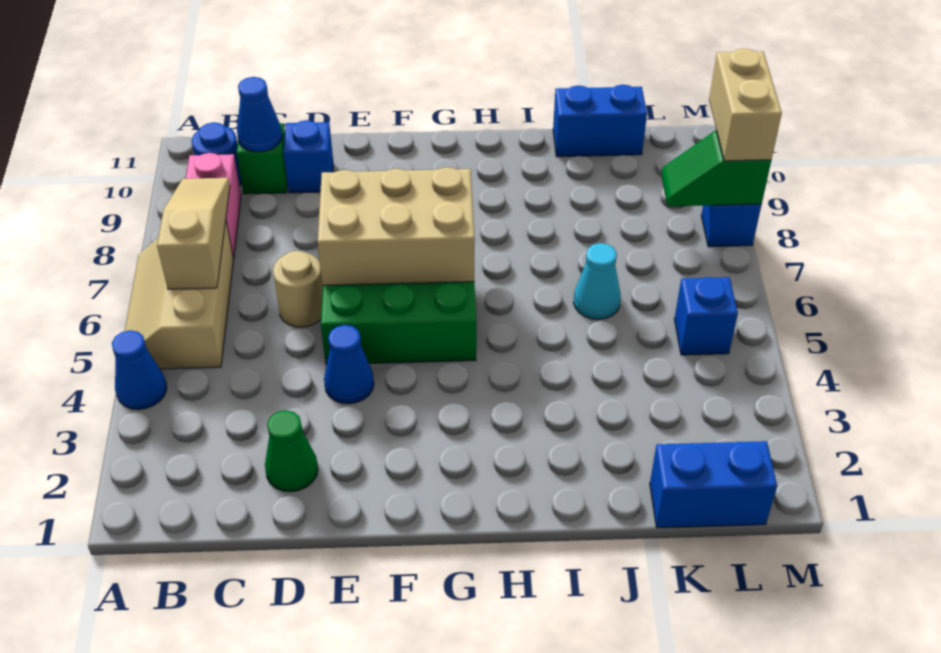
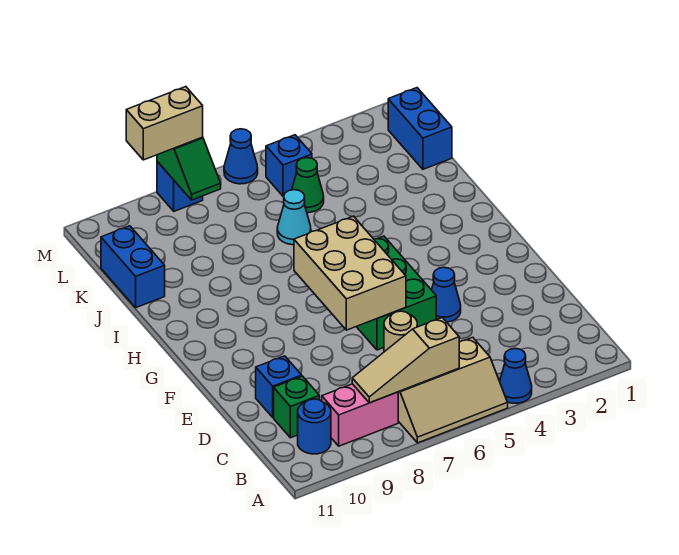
blue cone C10 level 2 -> blue cone M6 level 1
green cone D2 level 1 -> green cone K5 level 1

